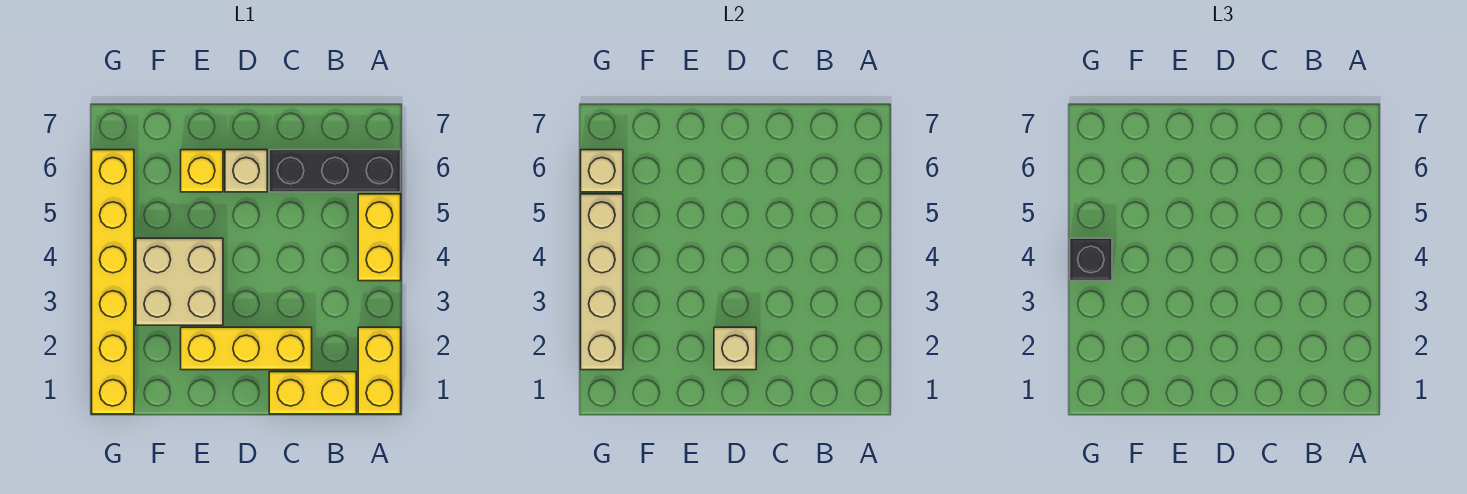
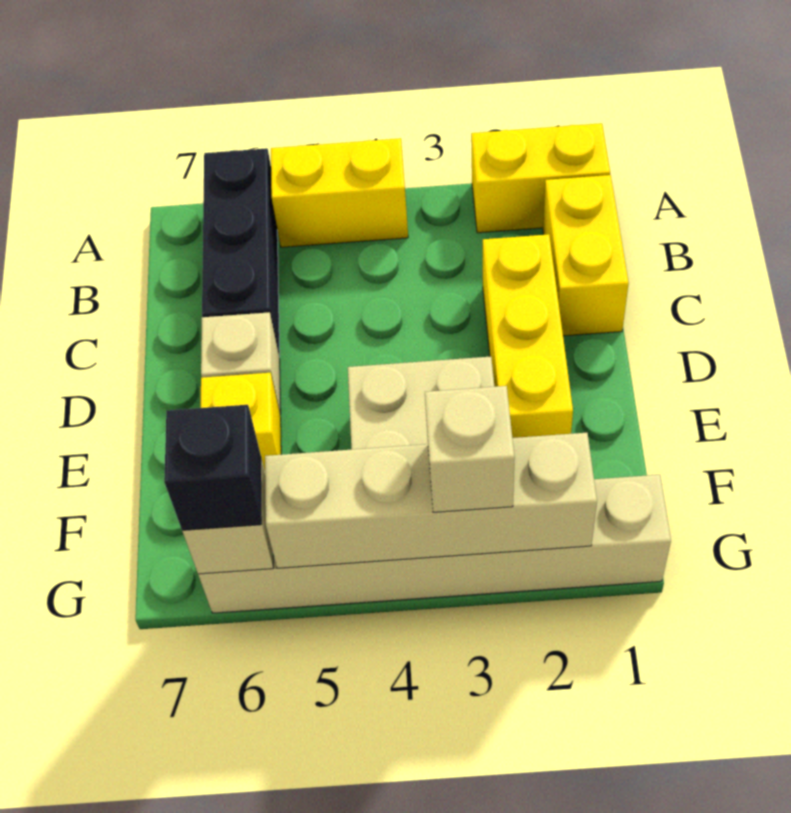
tan brick D2 level 2 -> tan brick G3 level 3
yellow brick G1:G6 level 1 -> tan brick G1:G6 level 1
black brick G4 level 3 -> black brick G6 level 3

